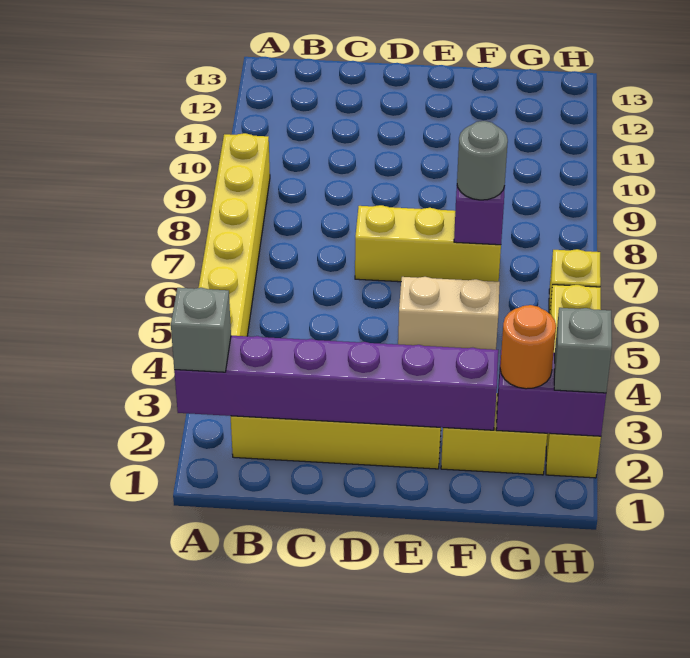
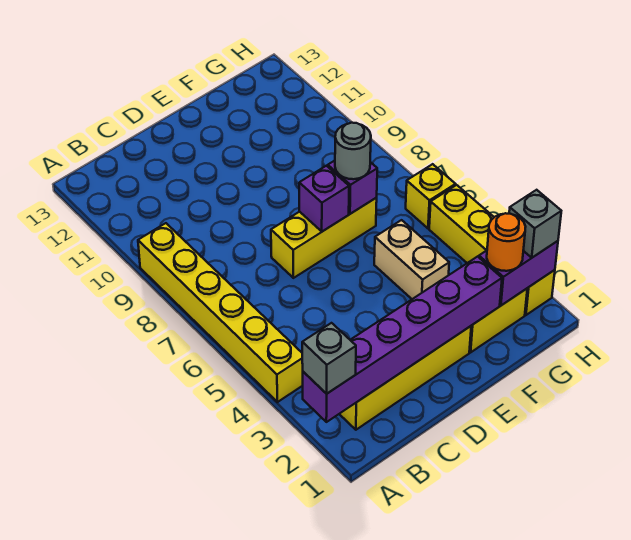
tan brick E5:F5 level 1 -> tan brick F4:F5 level 1
none -> purple brick E7 level 2

